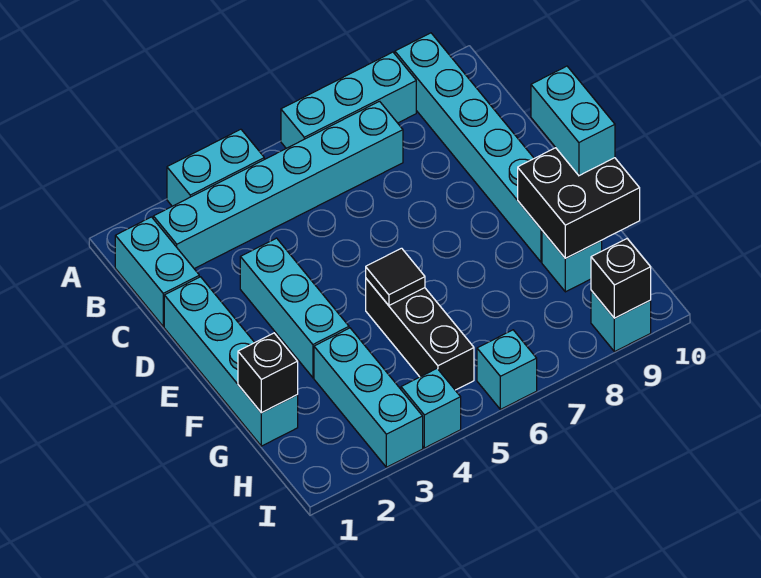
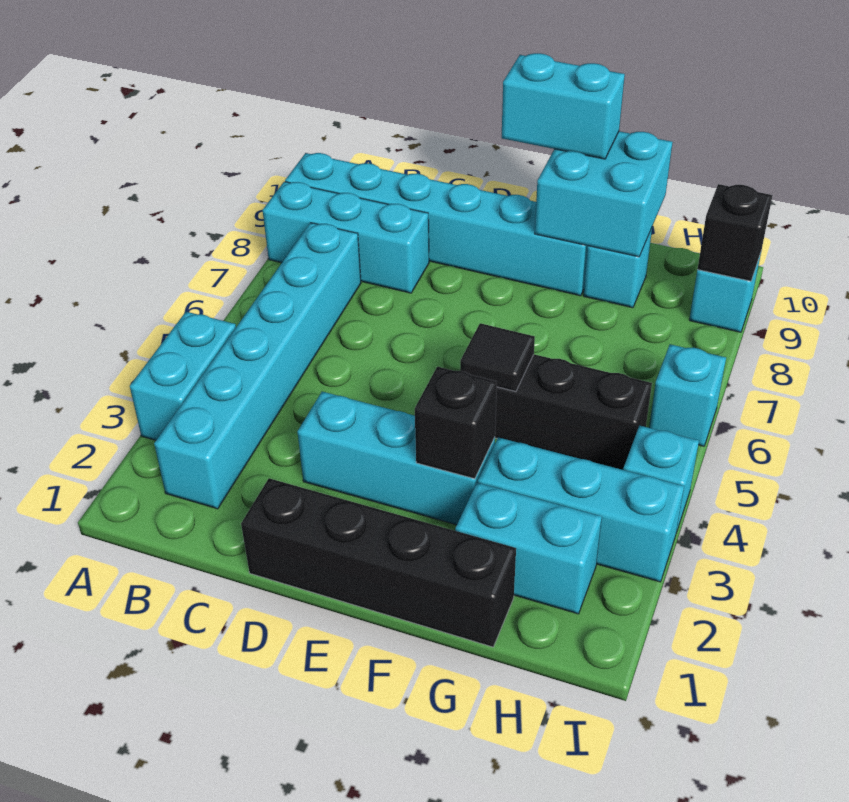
cyan brick A6:A8 level 1 -> cyan brick A8:C8 level 1
cyan brick B1:C1 level 1 -> cyan brick G2:H2 level 1
cyan brick D1:G1 level 1 -> black brick D1:G1 level 1
black brick F9:G10 level 2 -> cyan brick F9:G10 level 2
black brick G1 level 2 -> black brick F3 level 2

